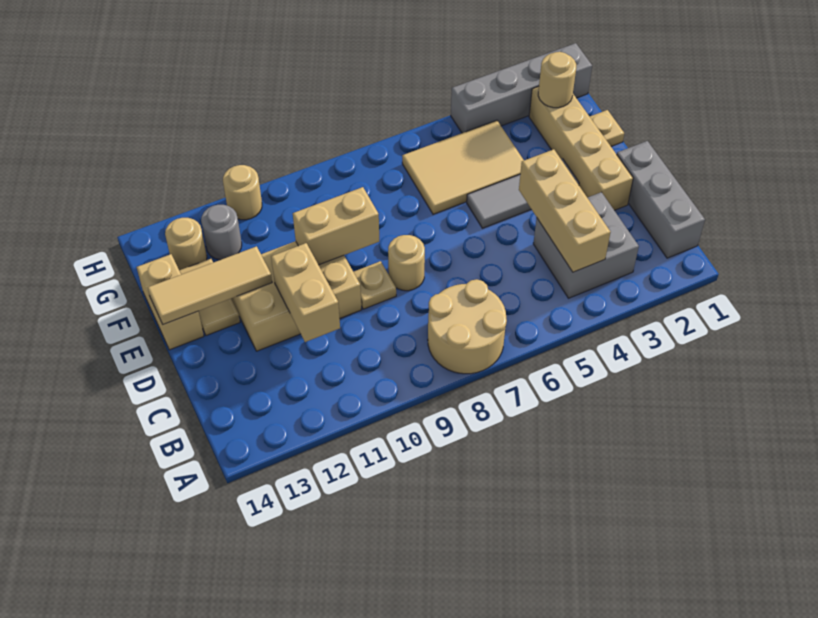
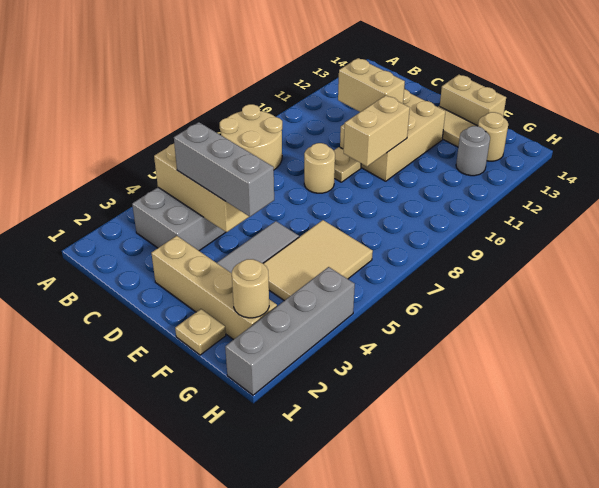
grey brick B1:D1 level 1 -> grey brick C4:E4 level 3
tan tile E12:E14 level 2 -> none
tan round brick H11 level 1 -> none

